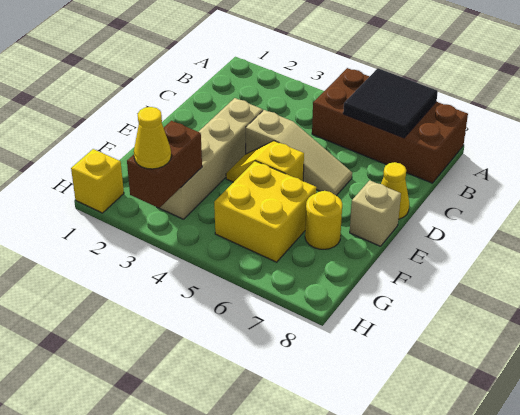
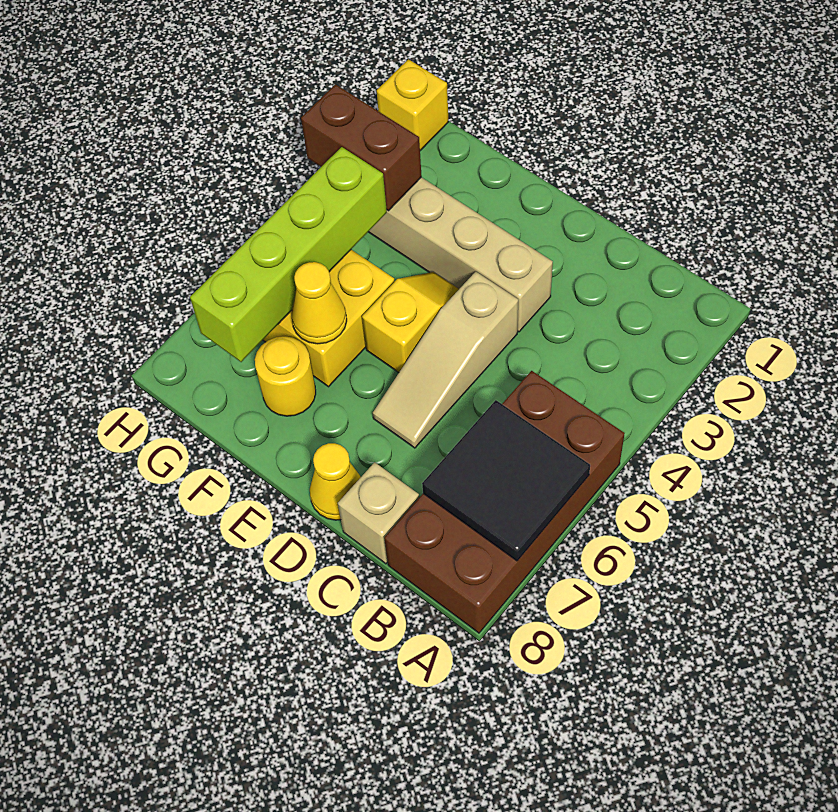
tan brick E8 level 1 -> tan brick C8 level 1
none -> lime brick G4:G7 level 2
yellow cone H3 level 3 -> yellow cone F6 level 2

